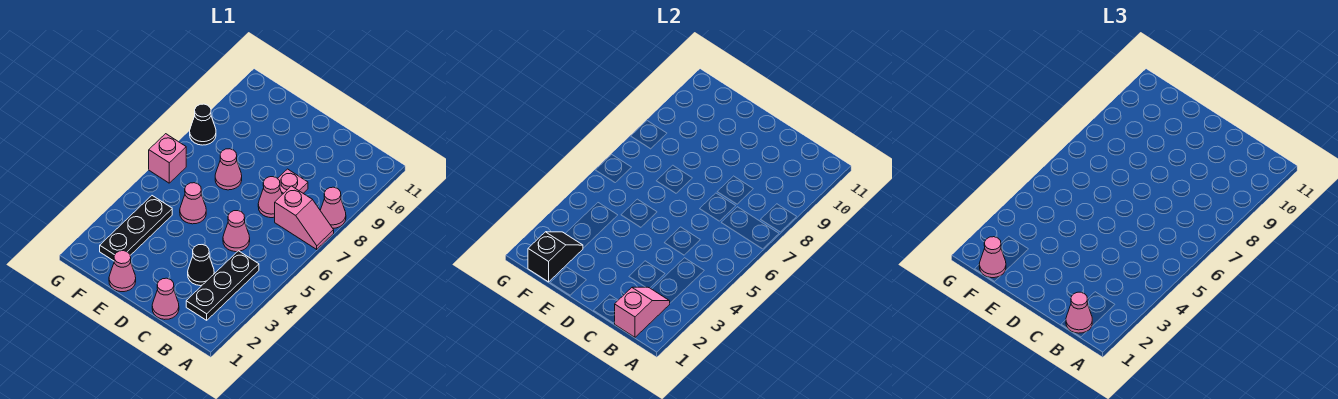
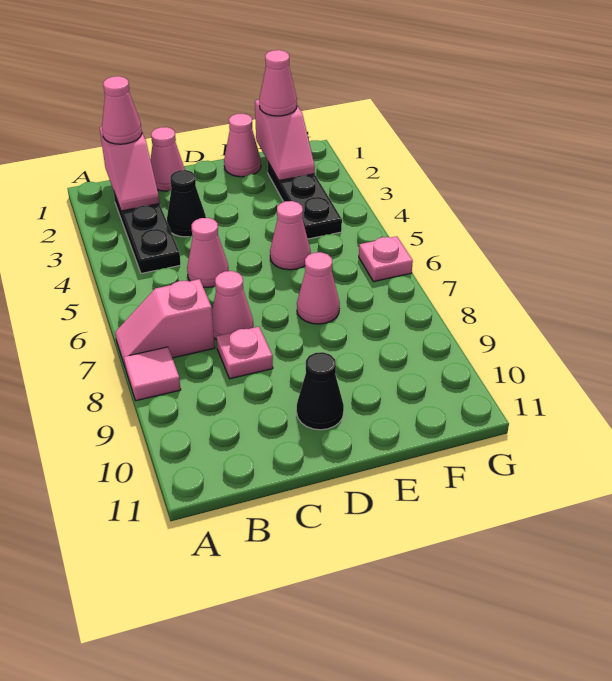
pink cone A8 level 1 -> pink tile A8 level 1
black slope F1:F2 level 2 top 1 -> pink slope F1:F2 level 2 top 1
pink brick G6 level 1 -> pink plate G6 level 1
black cone G8 level 1 -> black cone D10 level 1

